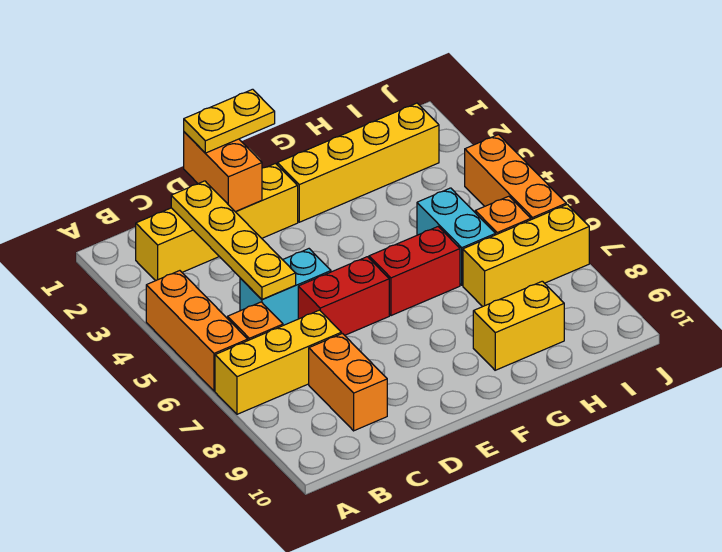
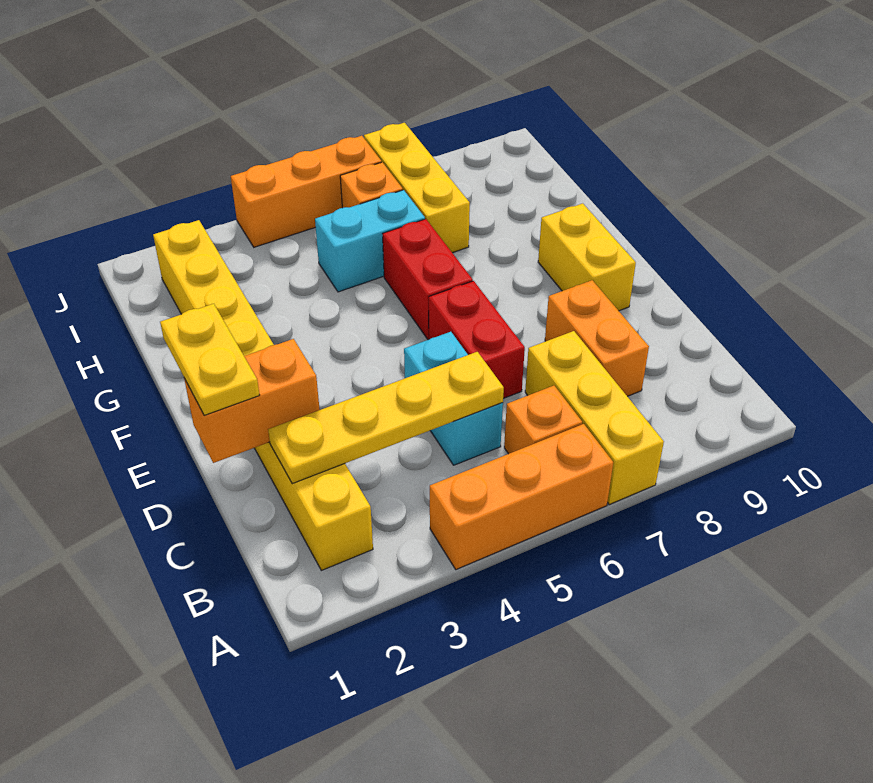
orange brick C8:C9 level 1 -> orange brick C8:D8 level 1
yellow brick G9:H9 level 1 -> yellow brick E9:F9 level 1

